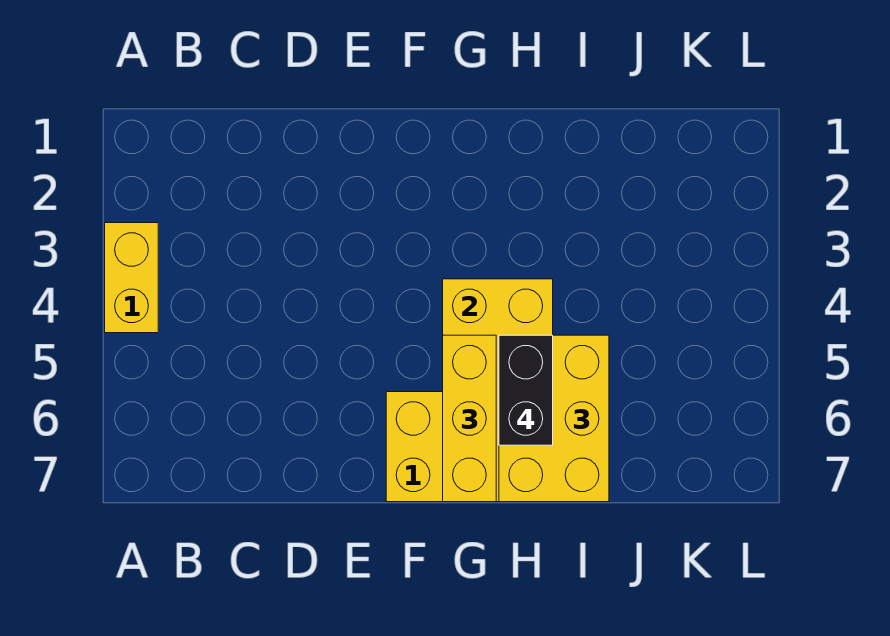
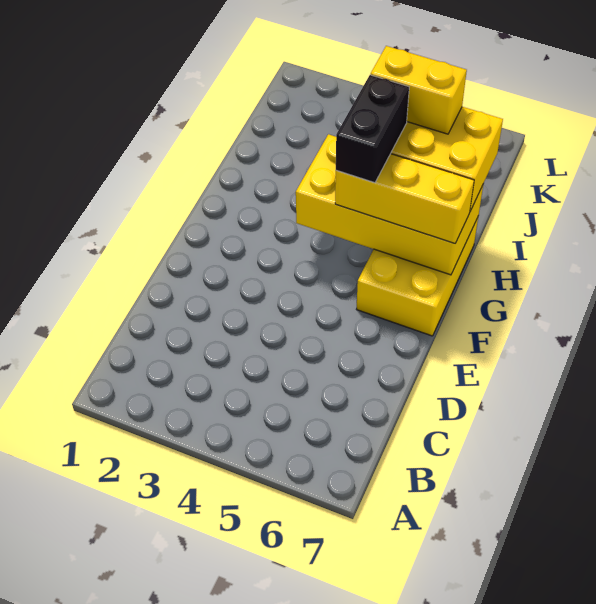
yellow brick A3:A4 level 1 -> yellow brick I5:I6 level 4
black brick H5:H6 level 4 -> black brick G5:H5 level 4

